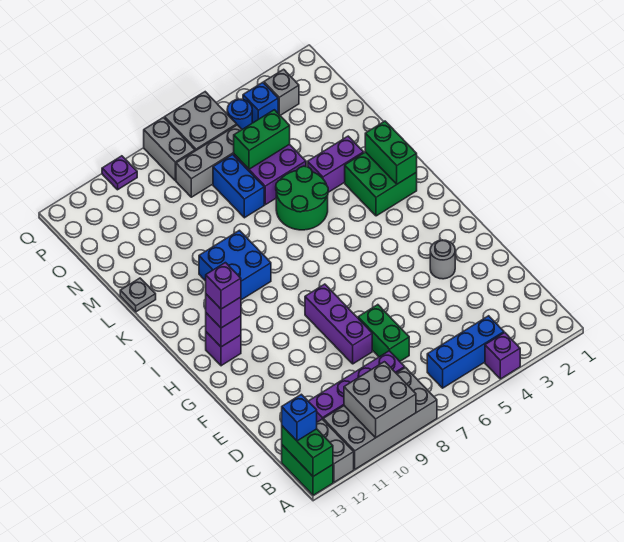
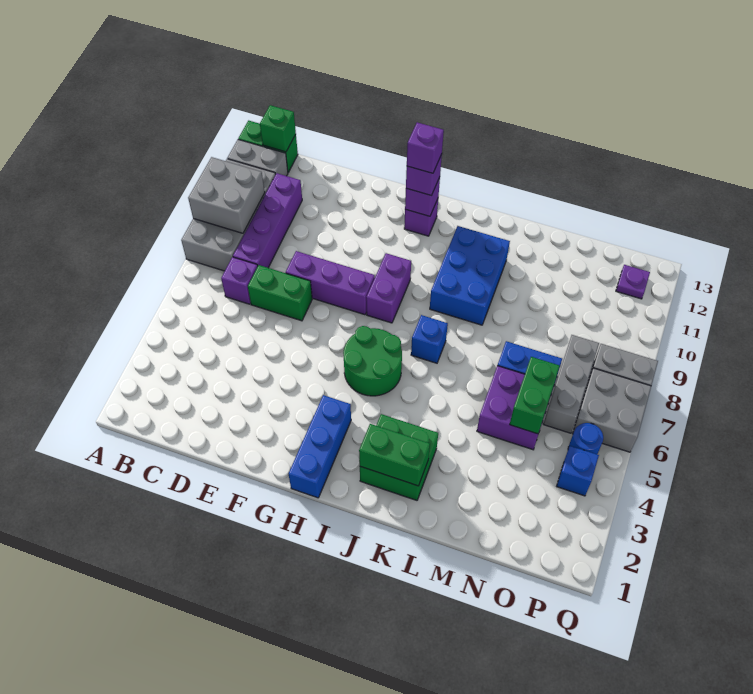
purple brick A4 level 1 -> purple brick C7 level 1
green brick A13:B13 level 2 -> green brick B13 level 2
blue brick B4:B6 level 1 -> blue brick H1:H3 level 1
blue brick B13 level 3 -> blue brick J7 level 1
grey round brick F3 level 1 -> none
blue brick J9:K10 level 1 -> blue brick J9:K11 level 1
green round brick K5:L6 level 1 -> green round brick H5:I6 level 1
purple brick L3:L4 level 1 -> purple brick H8:H9 level 1
grey plate L13 level 1 -> none
grey brick P3 level 1 -> none
purple plate Q10 level 1 -> purple plate P12 level 1

